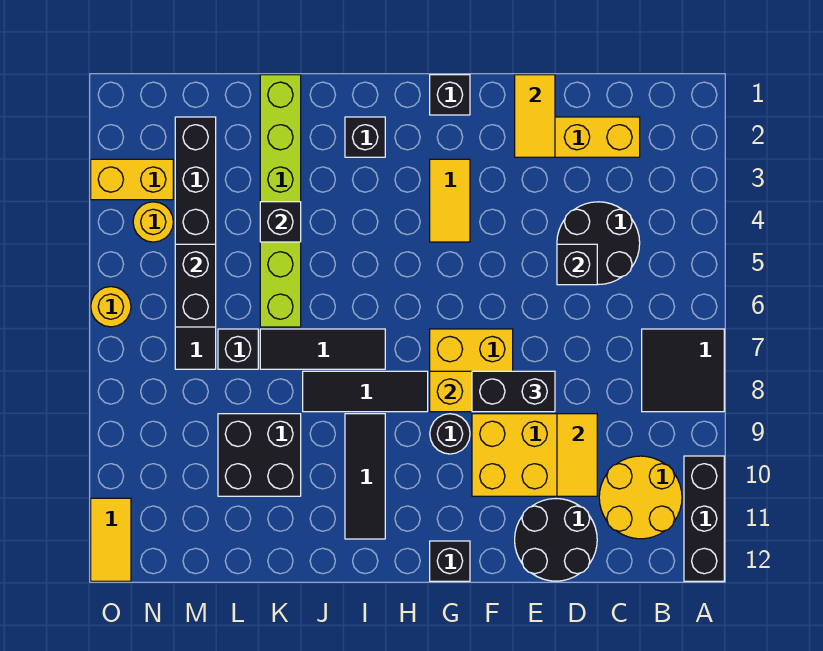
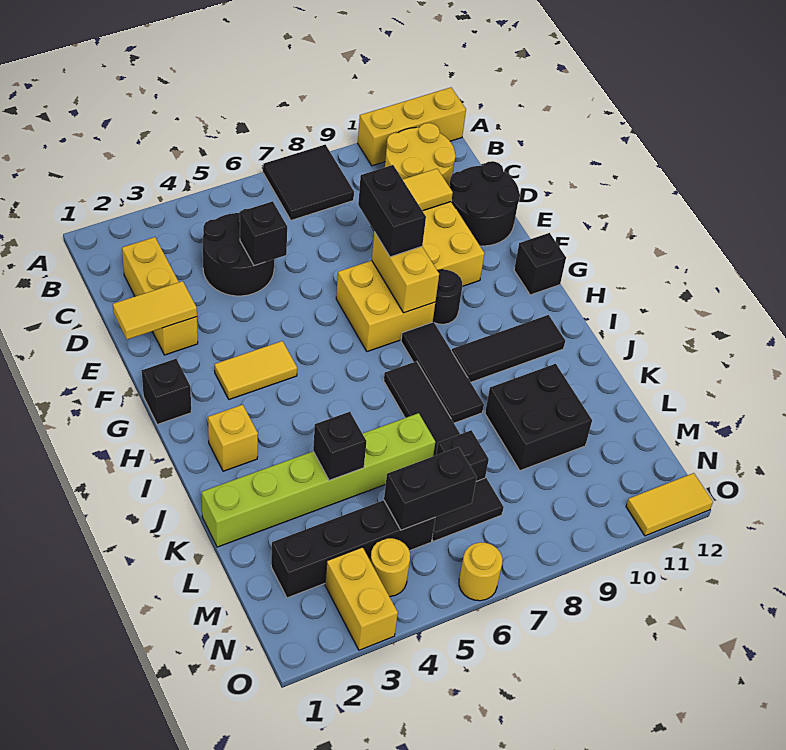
black brick A10:A12 level 1 -> yellow brick A10:A12 level 1
black brick I2 level 1 -> yellow brick I2 level 1

